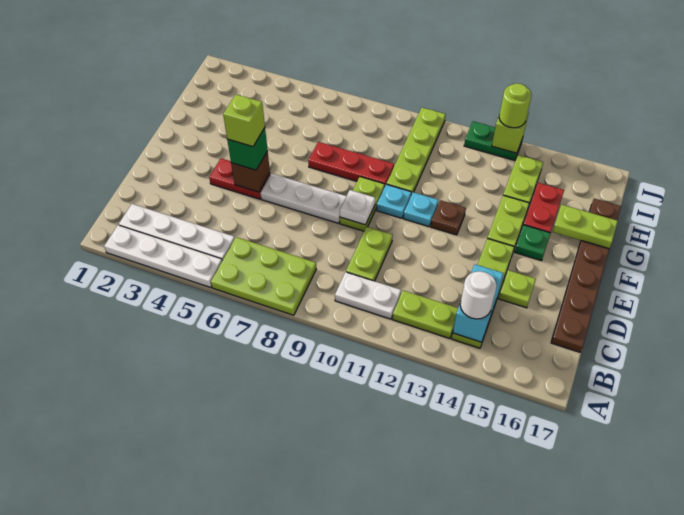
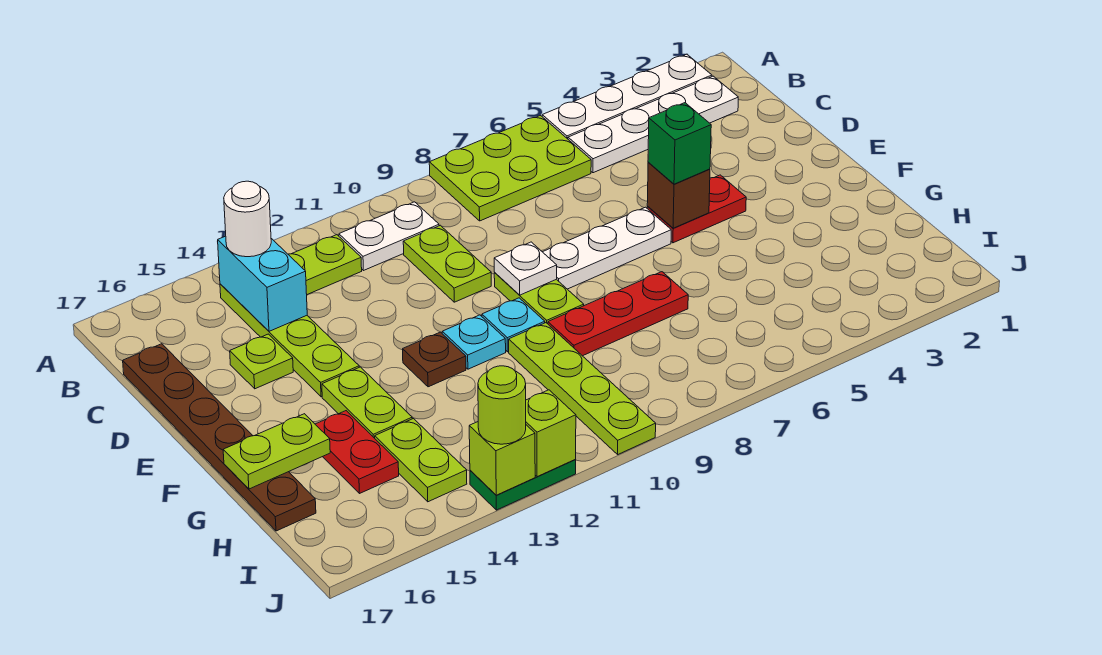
lime brick E5 level 4 -> lime brick J12 level 2
green plate F15 level 1 -> none

